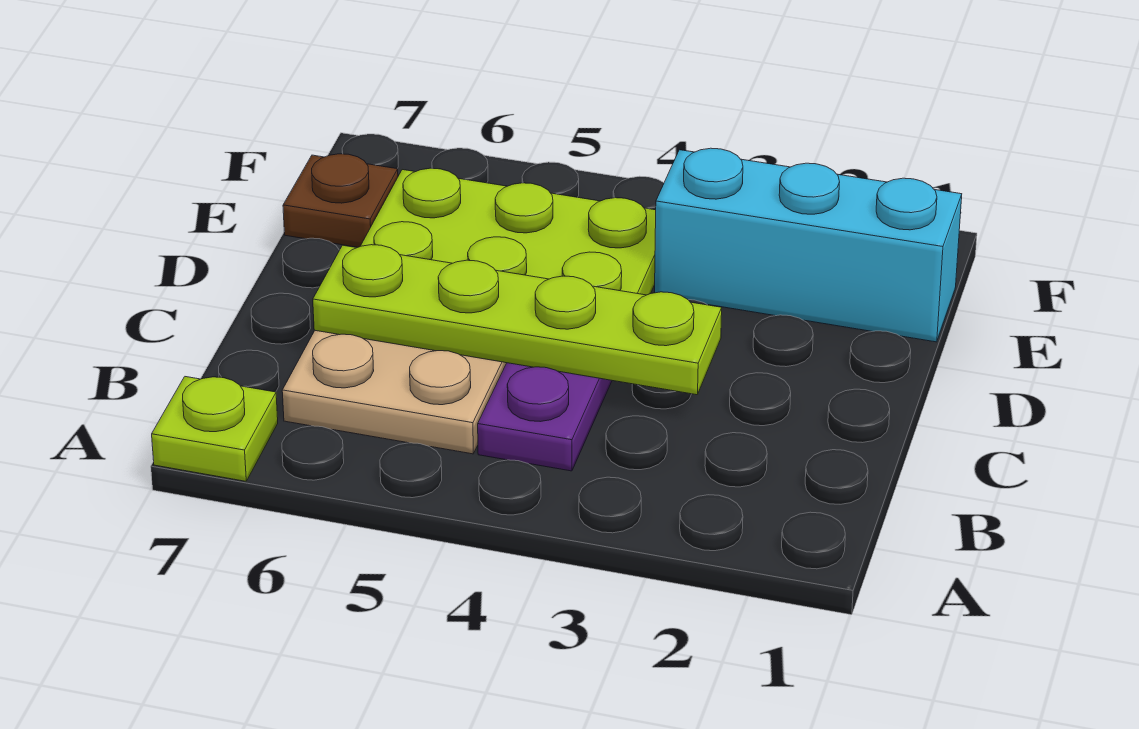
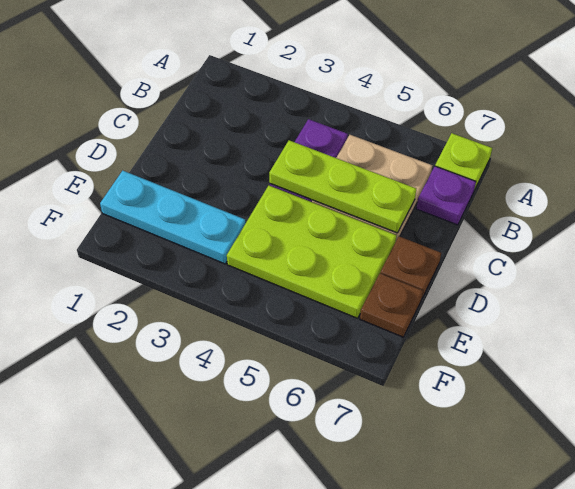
none -> purple plate B7 level 1
lime plate C3:C6 level 2 -> lime plate C4:C6 level 2
none -> brown plate D7 level 1
cyan brick E1:E3 level 1 -> cyan plate E1:E3 level 1

